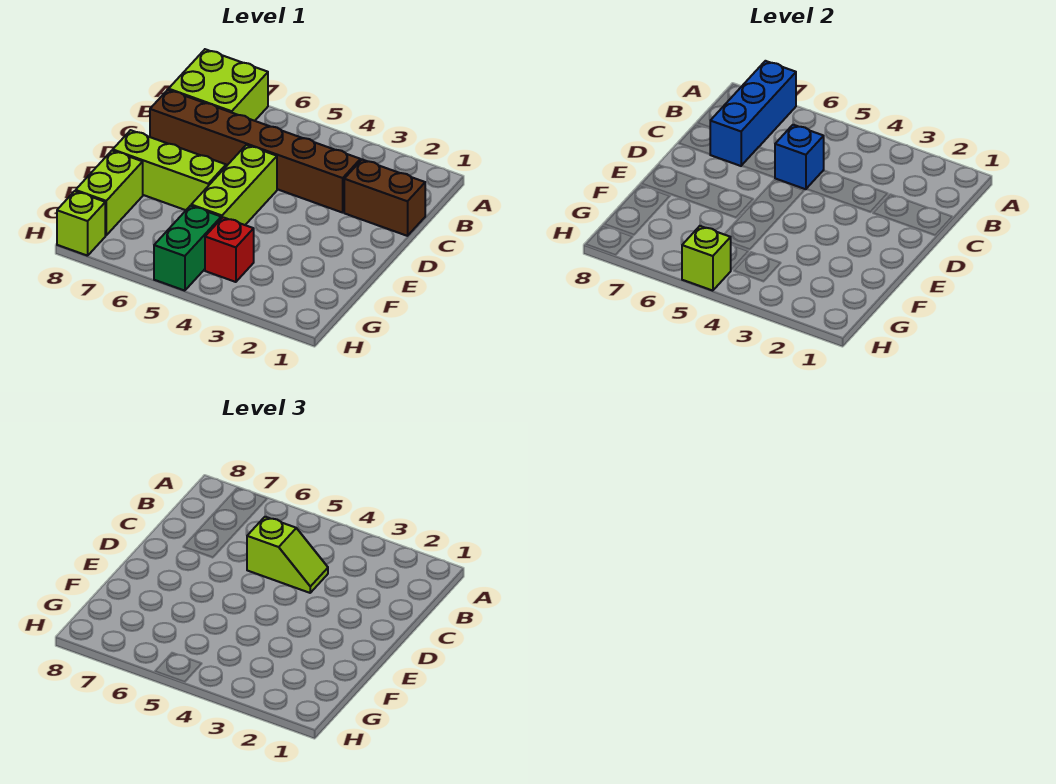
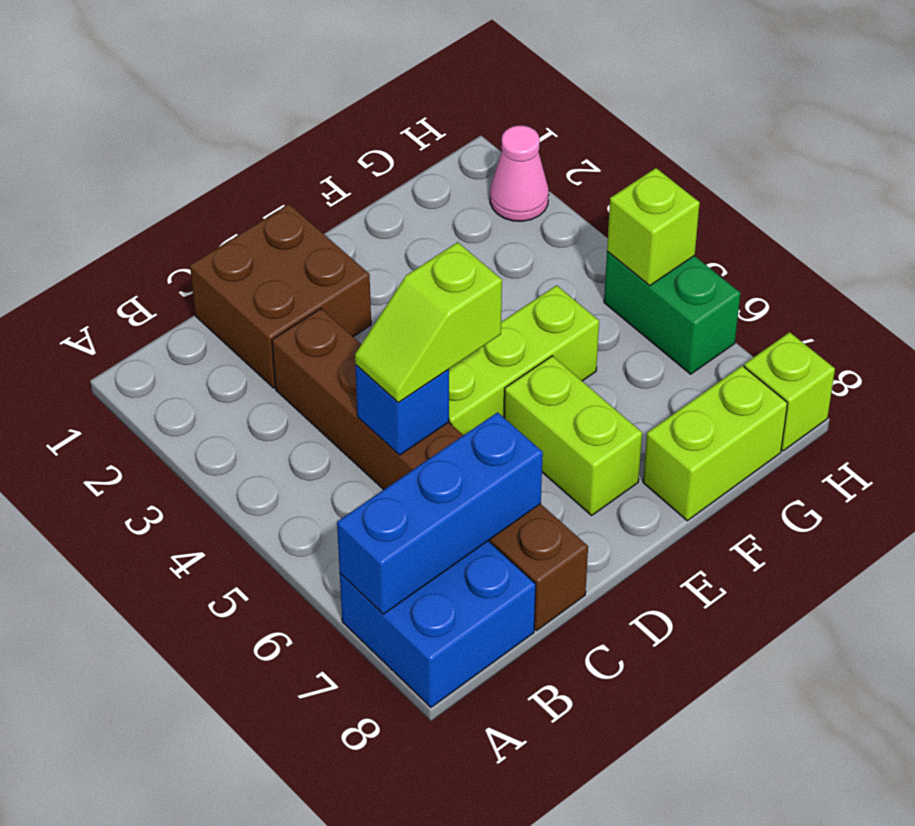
lime brick A7:B8 level 1 -> blue brick A7:B8 level 1
brown brick C1:C2 level 1 -> brown brick C1:D2 level 1
lime slope C4:C5 level 3 top 5 -> lime slope C5:D5 level 3 top D
lime brick E6:E8 level 1 -> lime brick E6:E7 level 1
red brick G4 level 1 -> none
green brick G5:H5 level 1 -> green brick H5:H6 level 1
none -> pink cone H2 level 1

